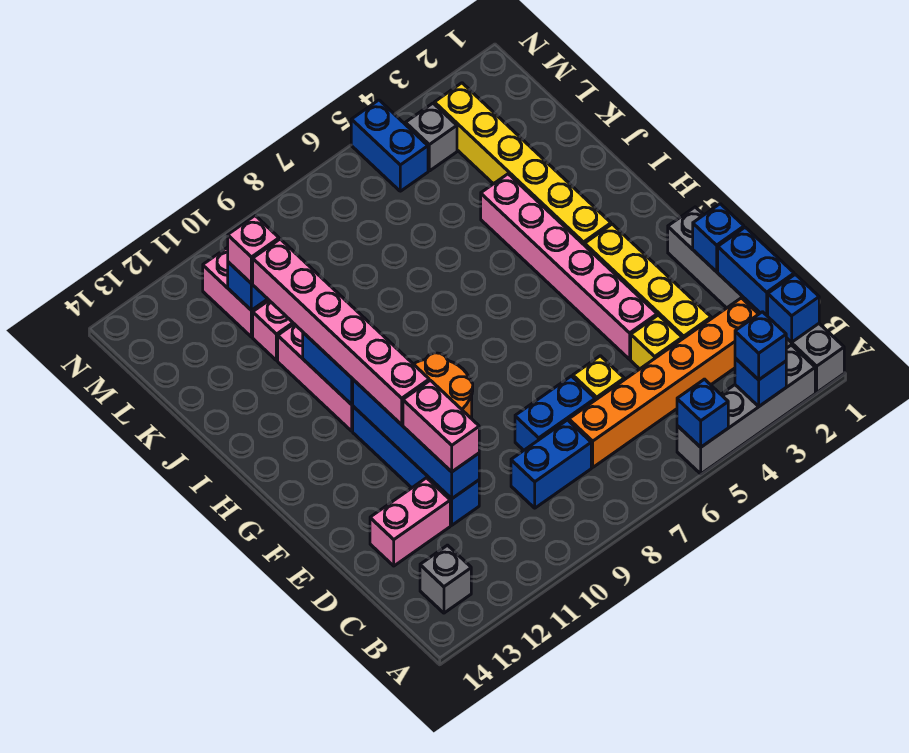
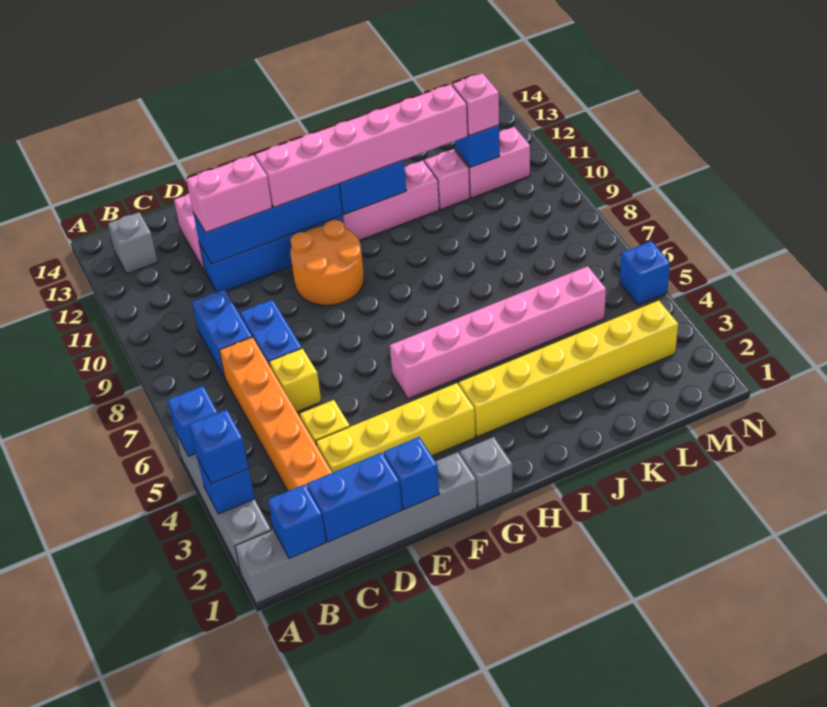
pink brick E4:J4 level 1 -> pink brick G5:L5 level 1
grey brick M4 level 1 -> grey brick G1 level 1
blue brick M5:N5 level 1 -> blue brick N5 level 1

